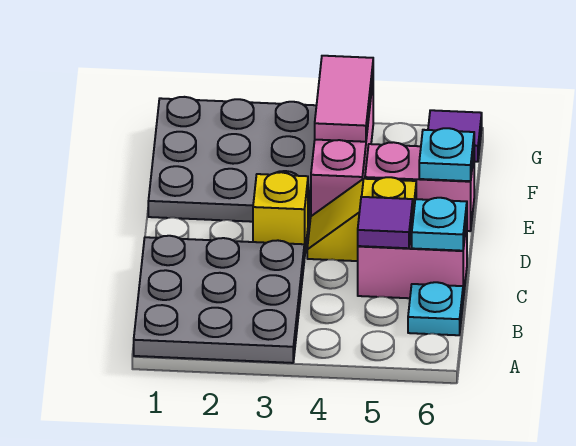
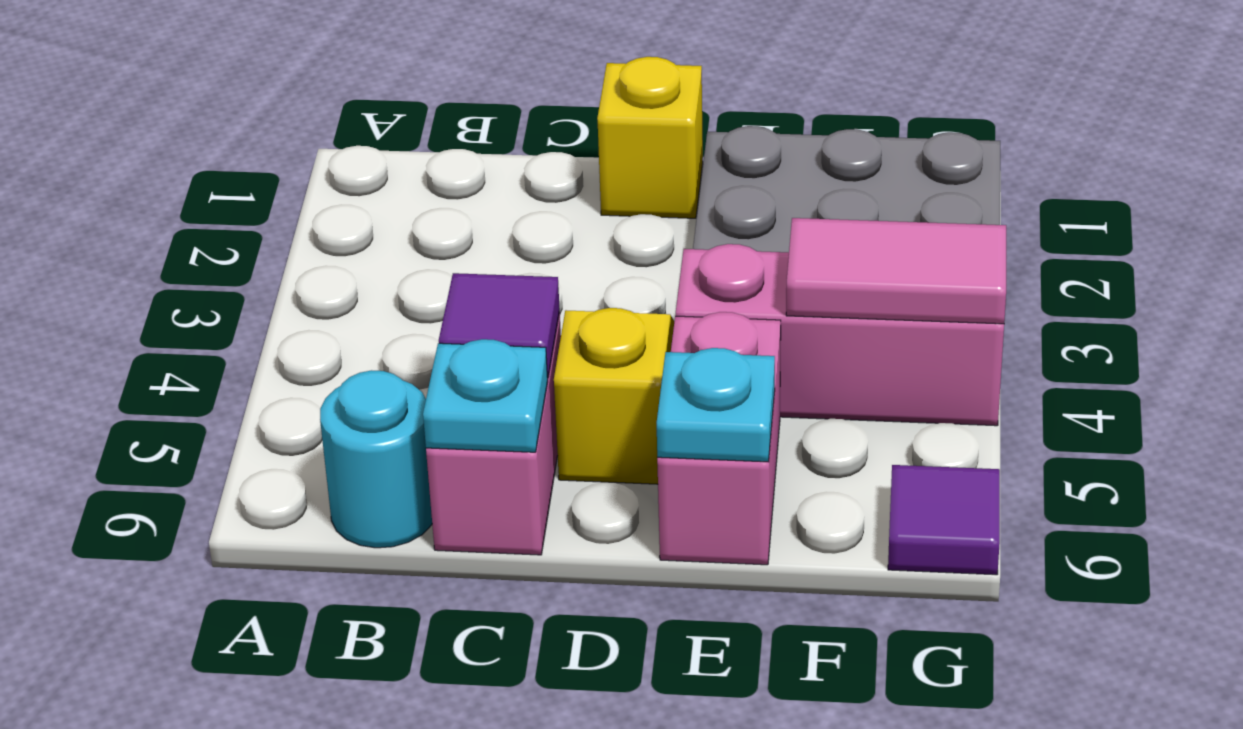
grey plate A1:C3 level 1 -> none
cyan plate B6 level 1 -> cyan round brick B6 level 1
yellow brick D3 level 1 -> yellow brick D1 level 1

